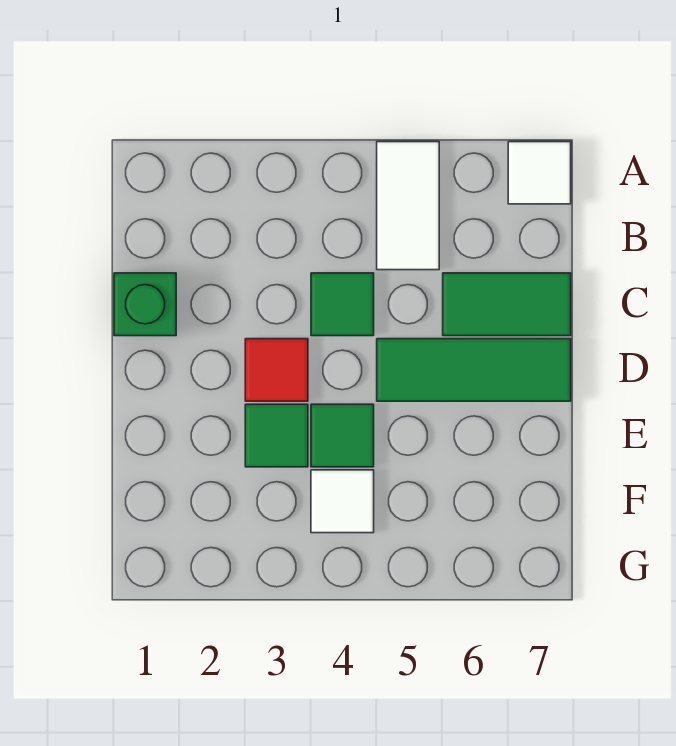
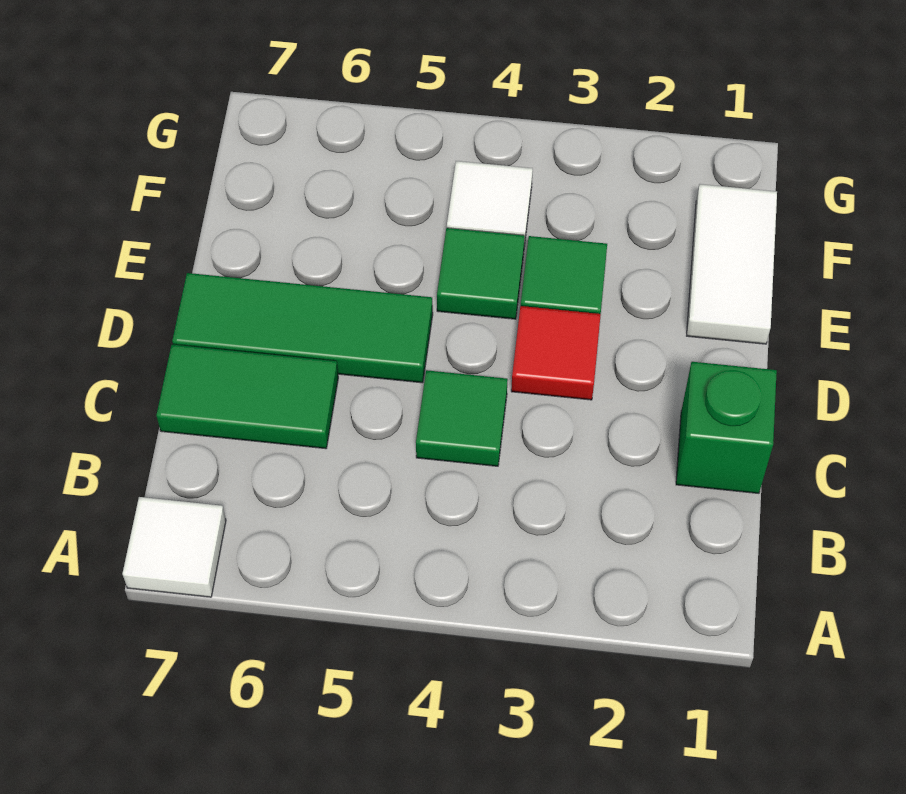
white tile A5:B5 level 1 -> white tile E1:F1 level 1

